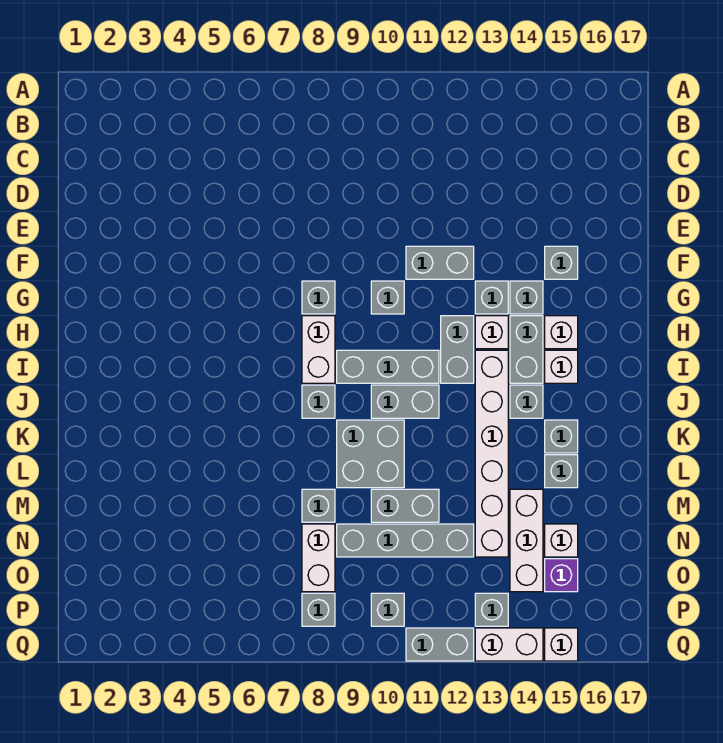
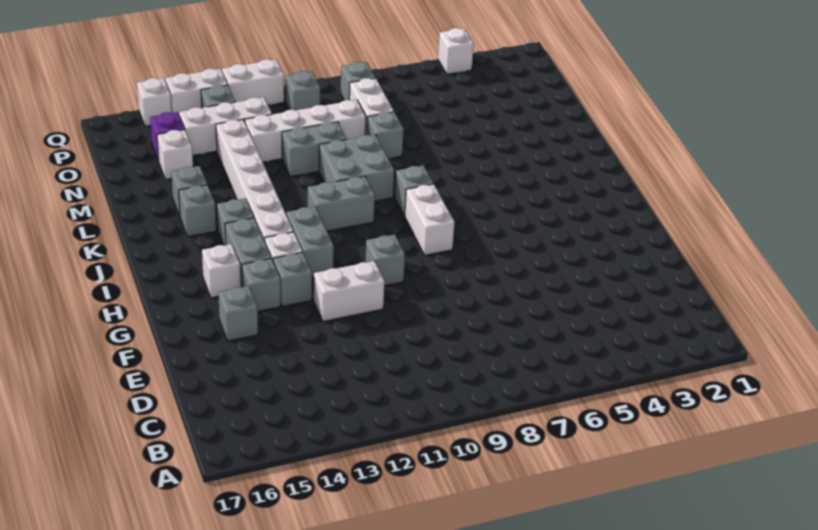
grey brick F11:F12 level 1 -> white brick F11:F12 level 1
grey brick G8 level 1 -> none
grey brick I9:I11 level 1 -> none
white brick I15 level 1 -> white brick Q4 level 1
white brick M14:O14 level 1 -> white brick O12:O14 level 1
grey brick N9:N12 level 1 -> white brick N9:N12 level 1
grey brick Q11:Q12 level 1 -> white brick Q11:Q12 level 1

